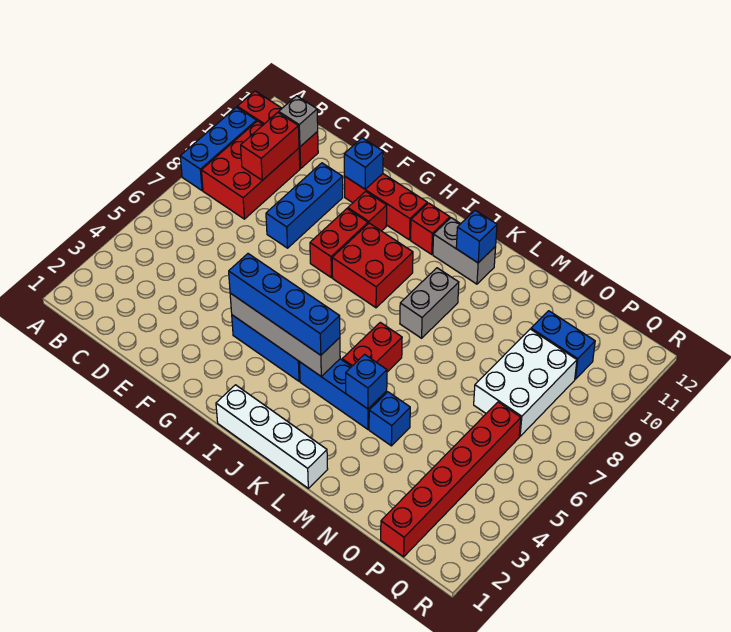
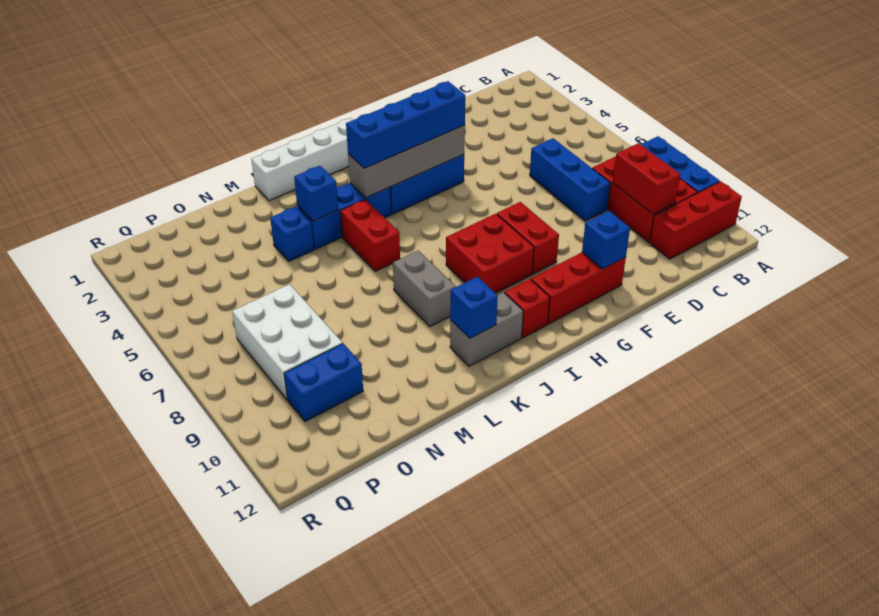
grey brick C11 level 2 -> none
blue brick E8:E10 level 1 -> blue brick D6:D8 level 1
red brick G10 level 1 -> none
red brick P1:P6 level 1 -> none

